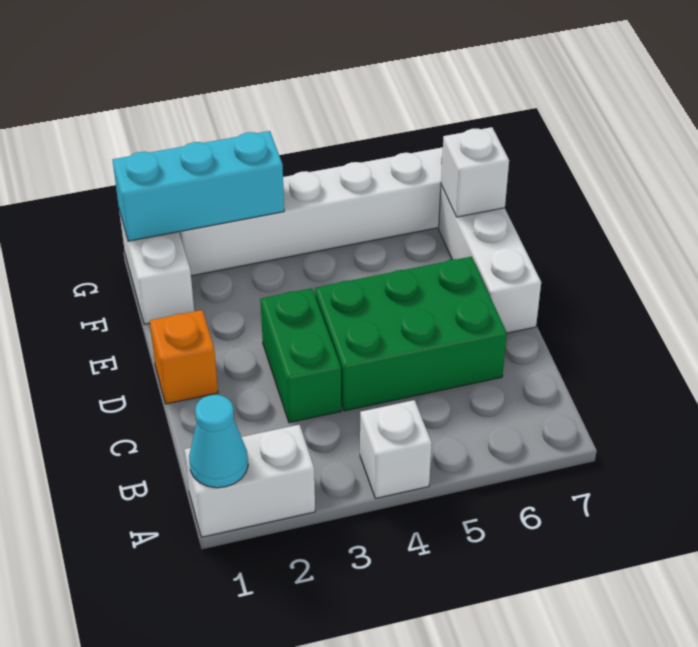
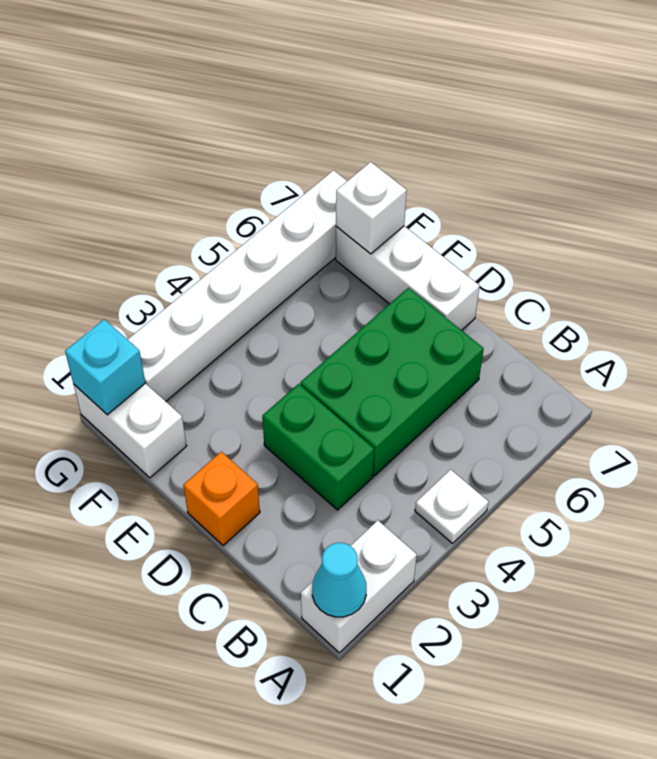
white brick A4 level 1 -> white plate A4 level 1
cyan brick G1:G3 level 2 -> cyan brick G1 level 2

